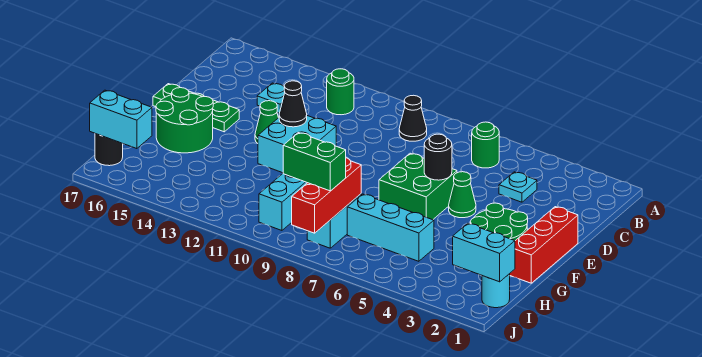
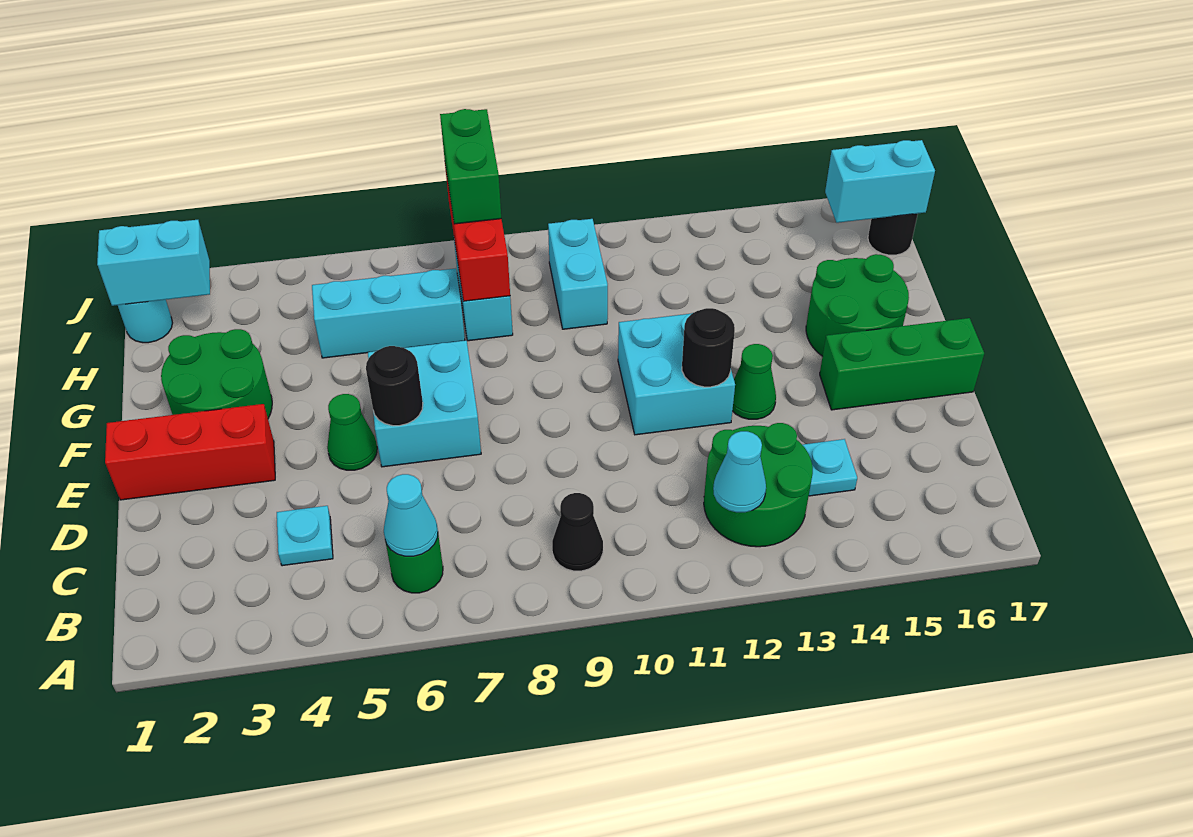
none -> cyan cone B6 level 2
green round brick B12 level 1 -> green round brick B12:C13 level 1
none -> cyan cone B12 level 2
red brick E1:G1 level 1 -> red brick E1:E3 level 1
green brick E6:F7 level 1 -> cyan brick E6:F7 level 1
black cone E12 level 2 -> black round brick E12 level 2
green plate E15:E17 level 1 -> green brick E15:E17 level 1
green brick I8:I9 level 3 -> green brick I8:J8 level 3

